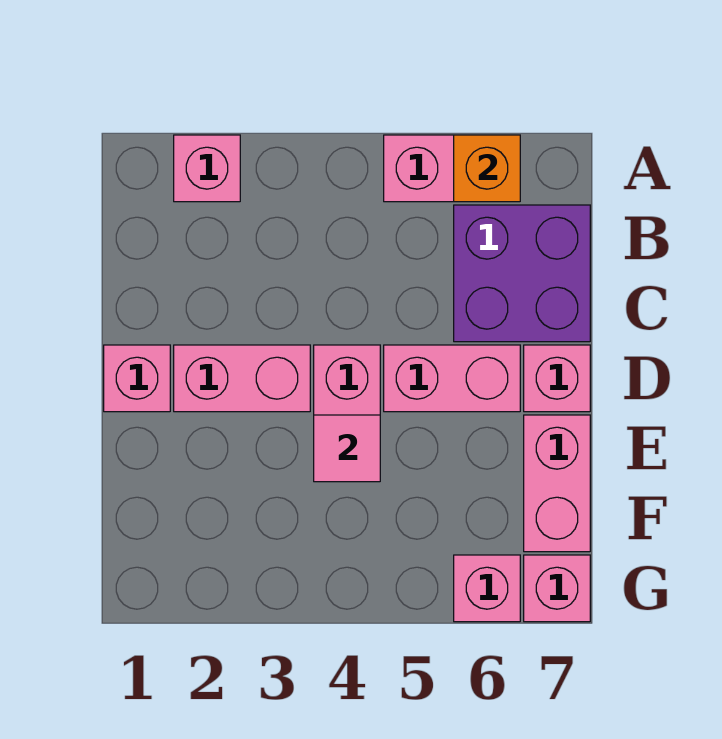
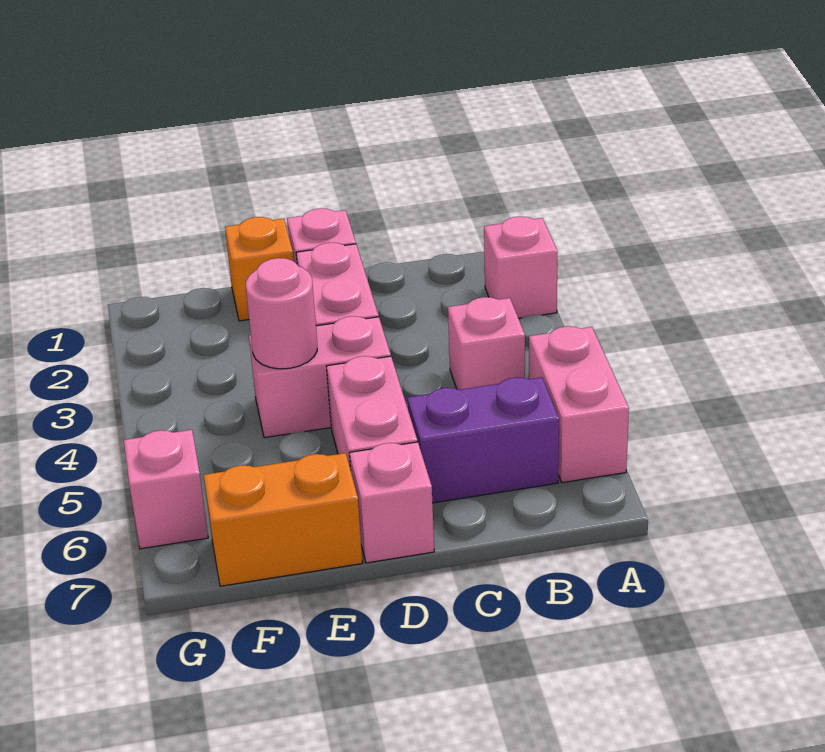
orange brick A6 level 2 -> orange brick E1 level 1
purple brick B6:C7 level 1 -> purple brick B6:C6 level 1
pink tile E4 level 2 -> pink round brick E4 level 2
pink brick E7:F7 level 1 -> orange brick E7:F7 level 1
pink brick G7 level 1 -> pink brick B4 level 1

